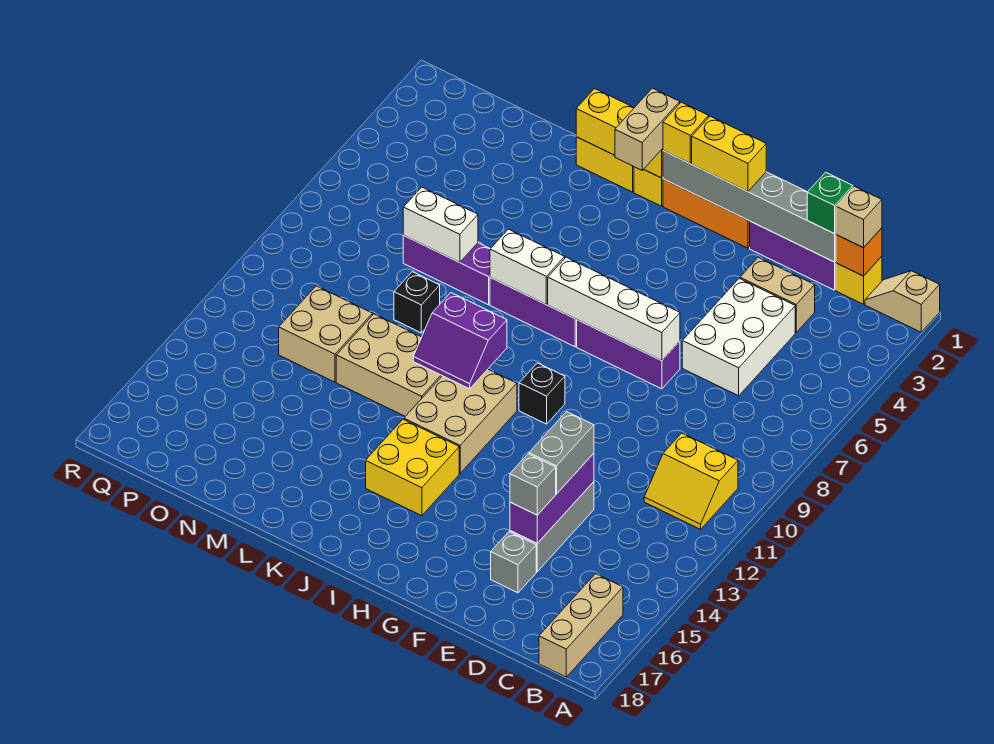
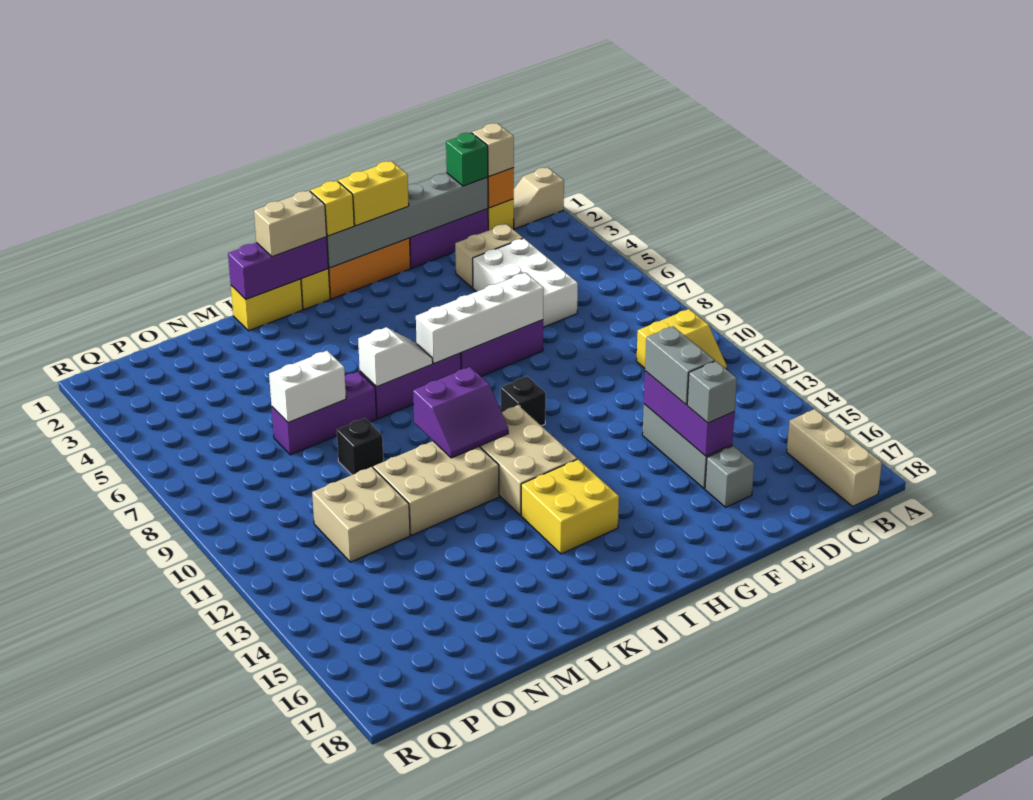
yellow brick J1:L1 level 2 -> purple brick J1:L1 level 2
tan brick J1:J2 level 3 -> tan brick J1:K1 level 3
white brick J7:K7 level 2 -> white slope J7:K7 level 2 top K

